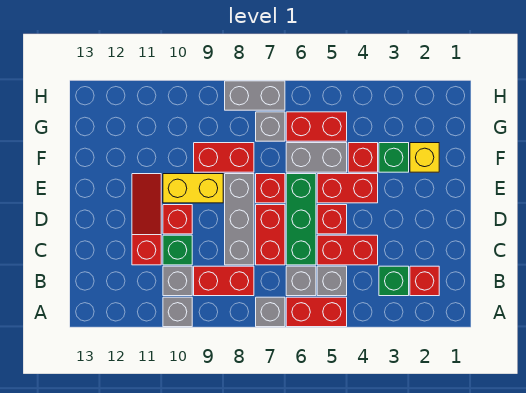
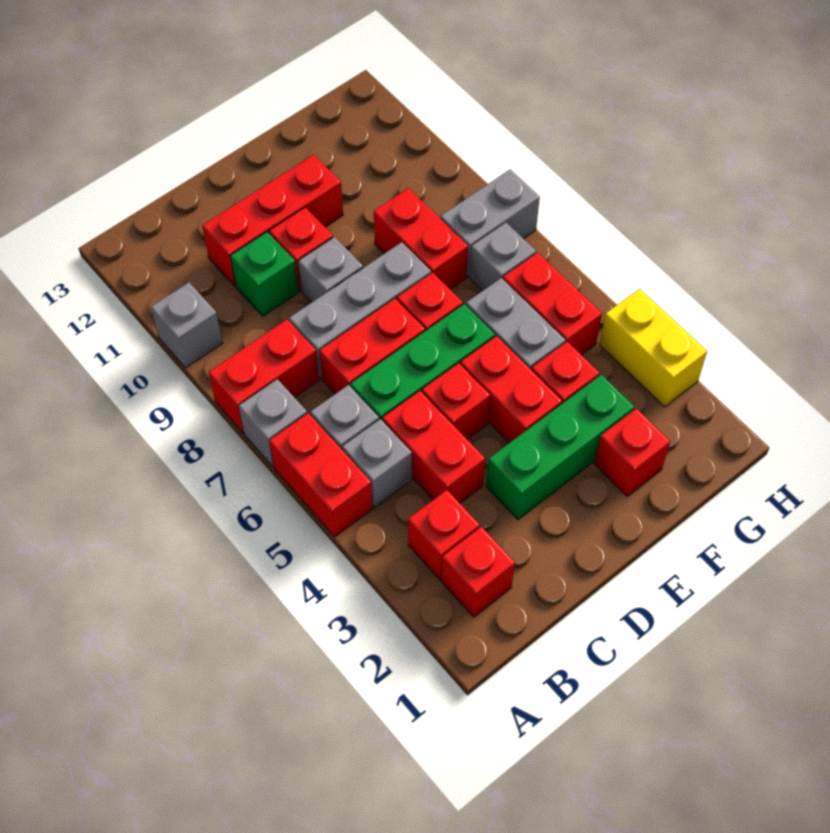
green brick B3 level 1 -> red brick B3 level 1
red brick B8:B9 level 1 -> red brick A8:B8 level 1
grey brick B10 level 1 -> grey brick D9 level 1
red slope C11:E11 level 1 top C -> red brick C11:E11 level 1
yellow brick E9:E10 level 1 -> yellow brick H3:H4 level 1
yellow brick F2 level 1 -> red brick F2 level 1
green brick F3 level 1 -> green brick D3:F3 level 1
grey brick H7:H8 level 1 -> grey brick G8:H8 level 1

